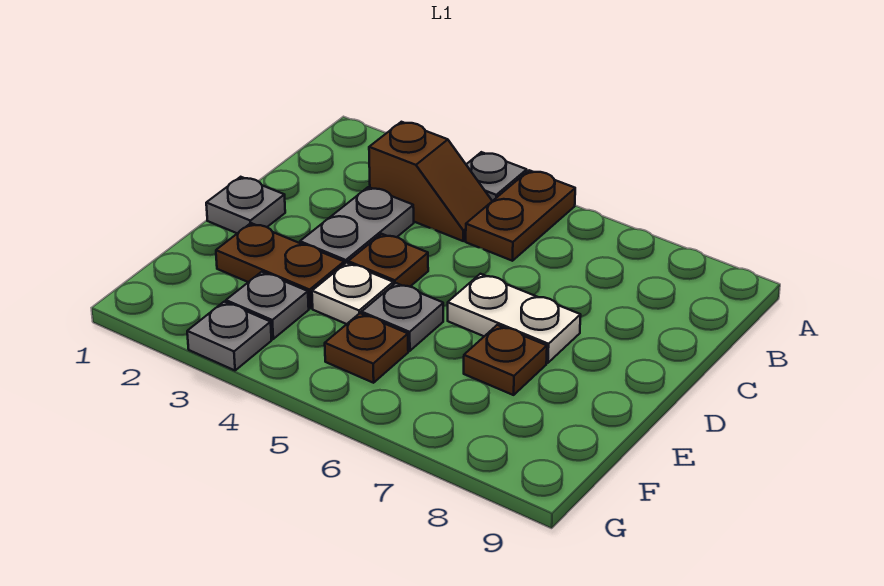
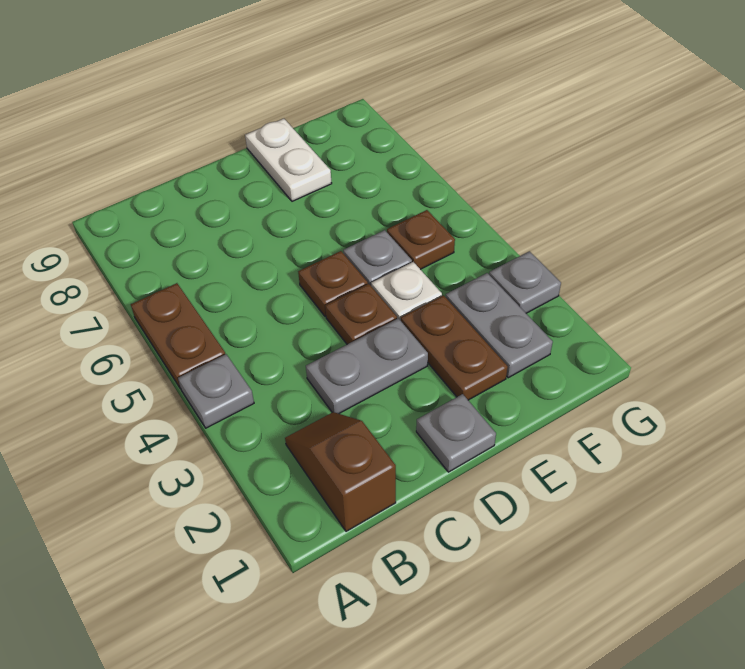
brown plate A5:B5 level 1 -> brown plate A5:A6 level 1
brown slope B3:B4 level 1 top 3 -> brown slope B1:B2 level 1 top 1
white plate D6:D7 level 1 -> white plate E8:E9 level 1
brown plate E7 level 1 -> brown plate D5 level 1
grey plate F3 level 1 -> grey plate F2:F3 level 1

